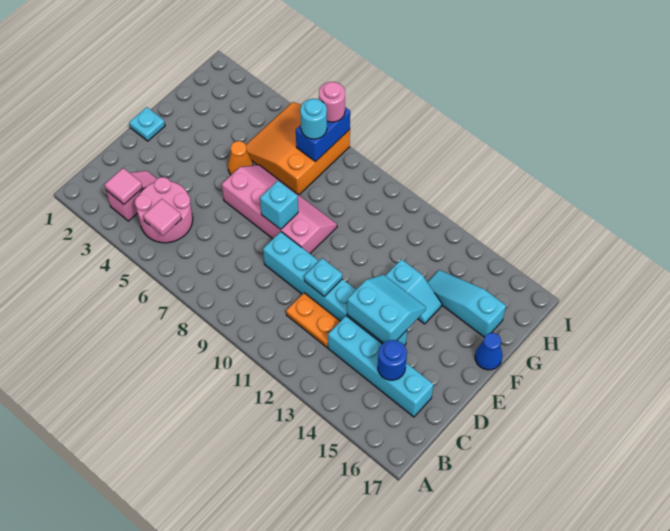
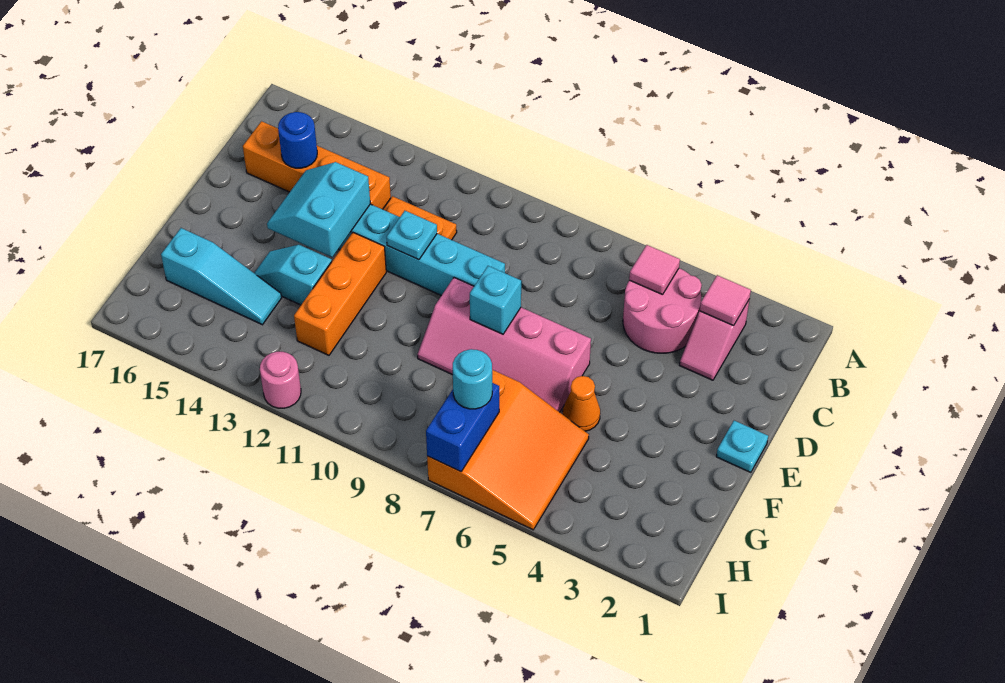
cyan brick C13:C16 level 1 -> orange brick C13:C16 level 1
cyan slope D13:E14 level 2 top D -> cyan slope D13:E14 level 2 top 13
none -> orange brick E12:G12 level 1
blue cone F17 level 1 -> none
pink round brick I7 level 3 -> pink round brick I12 level 1

